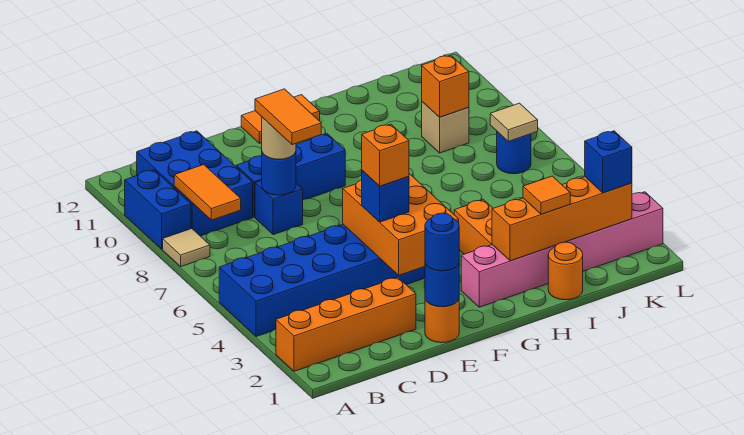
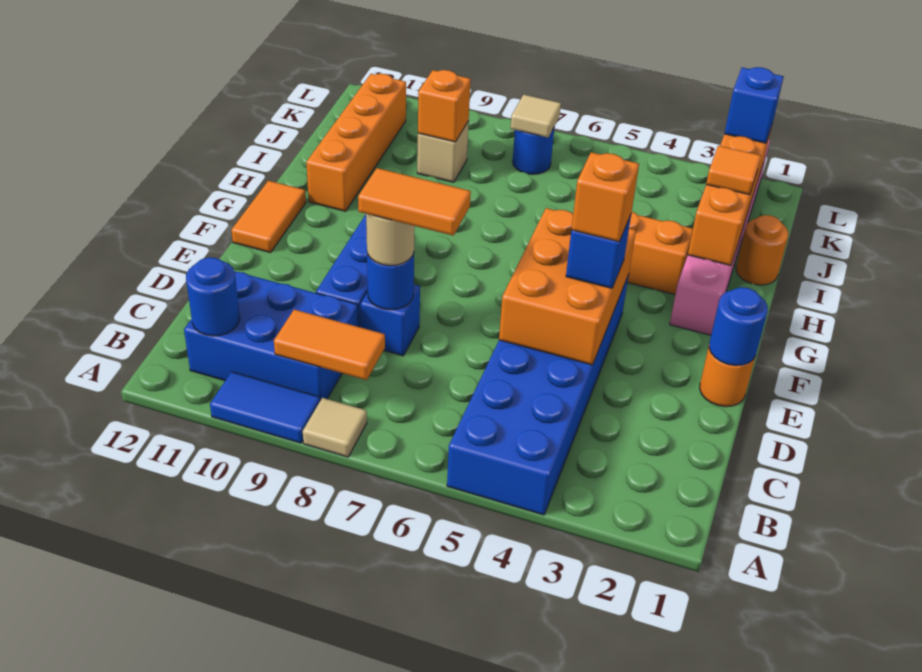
orange brick A2:D2 level 1 -> orange brick H11:K11 level 1
blue brick A9:A10 level 1 -> blue tile A9:A10 level 1
blue round brick E1 level 3 -> blue round brick B11 level 2
orange brick E3:F5 level 2 -> orange brick D4:F5 level 2

